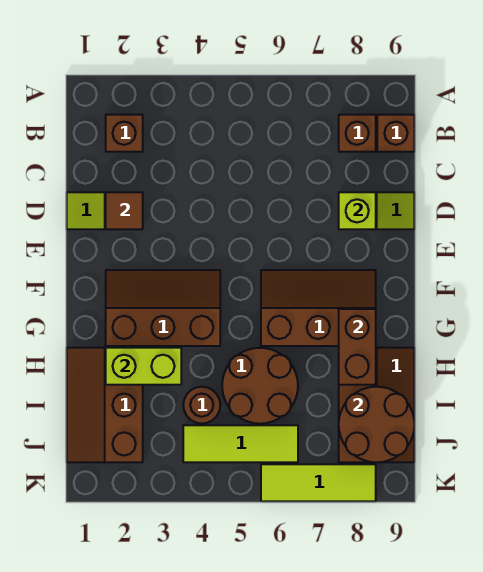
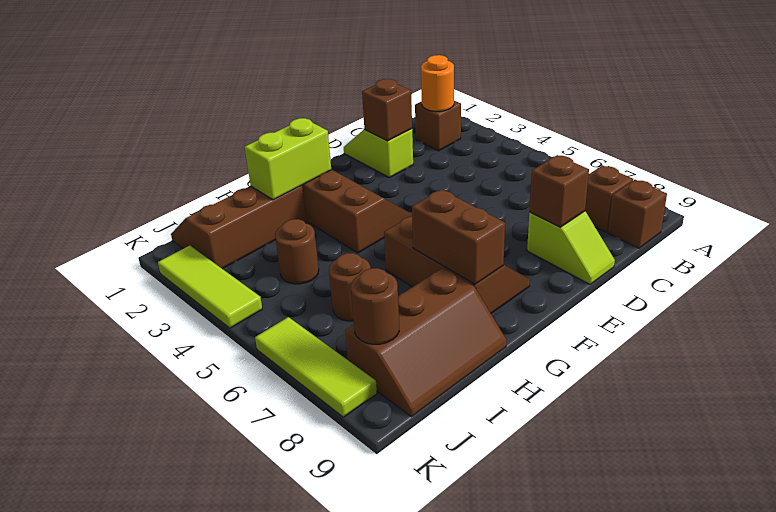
none -> orange round brick B2 level 2
brown tile D2 level 2 -> brown brick D2 level 2
lime brick D8 level 2 -> brown brick D8 level 2
brown brick G8:H8 level 2 -> brown brick G7:G8 level 2
lime brick H2:H3 level 2 -> lime brick G2:H2 level 2
brown round brick H5:I6 level 1 -> brown round brick I6 level 1
brown round brick I8:J9 level 2 -> brown round brick J8 level 2
lime tile J4:J6 level 1 -> lime tile K2:K4 level 1

